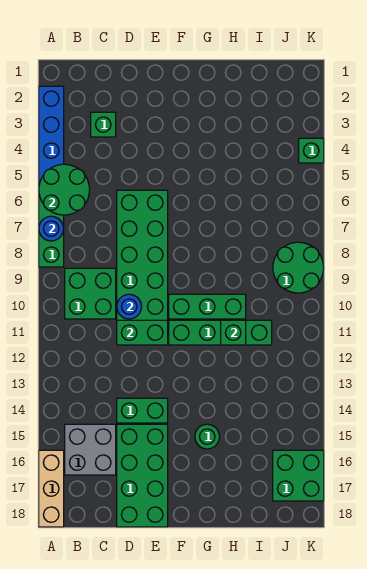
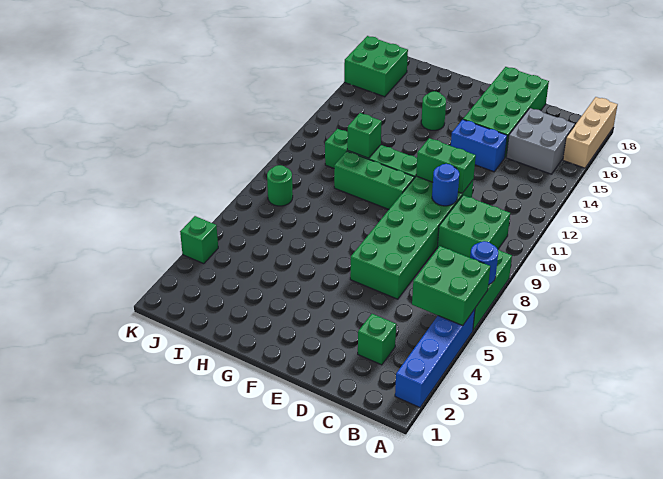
green round brick A5:B6 level 2 -> green brick A5:B6 level 2
green brick D14:E14 level 1 -> blue brick D14:E14 level 1
green round brick J8:K9 level 1 -> green round brick J8 level 1

